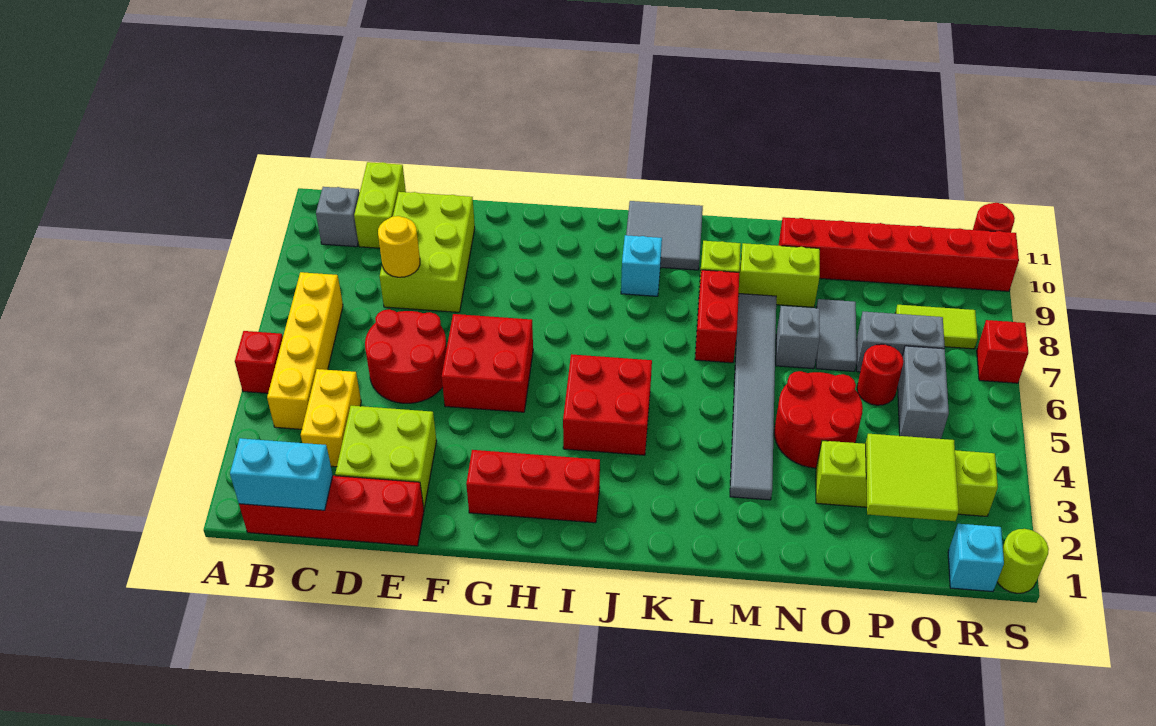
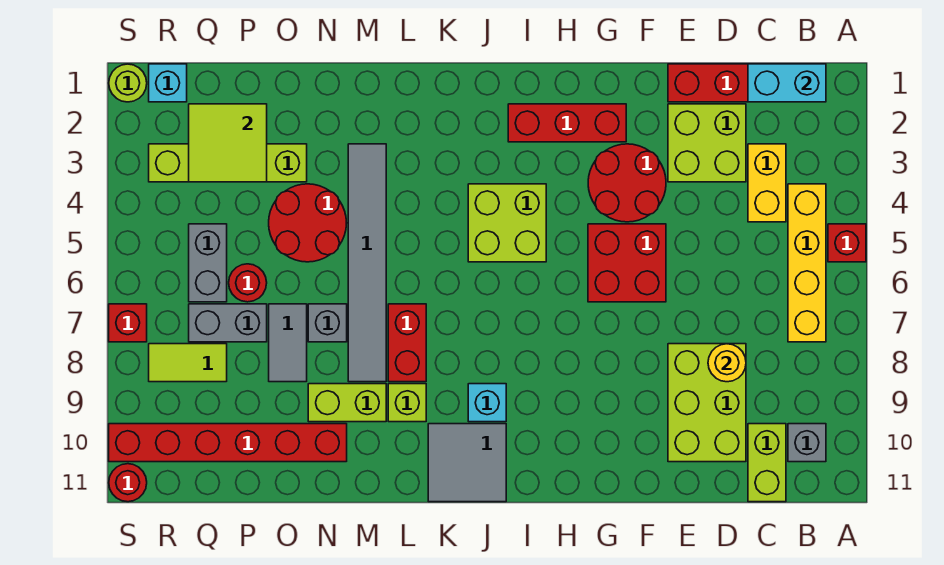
red round brick D5:E6 level 1 -> red round brick F3:G4 level 1
red brick I4:J5 level 1 -> lime brick I4:J5 level 1

